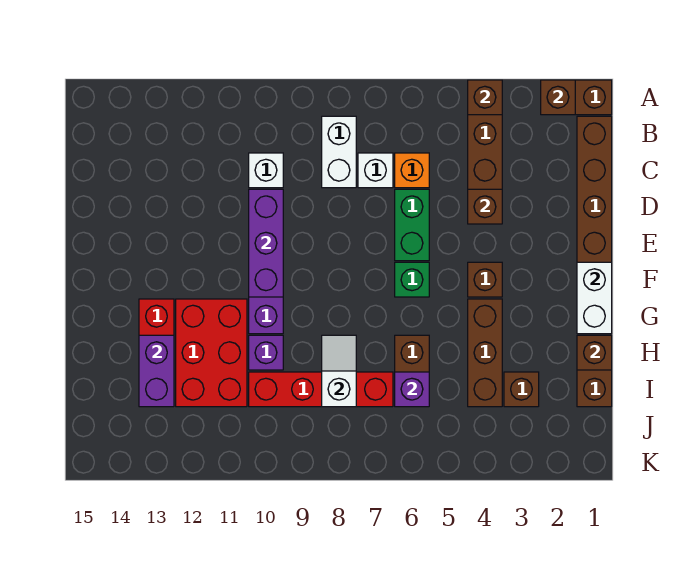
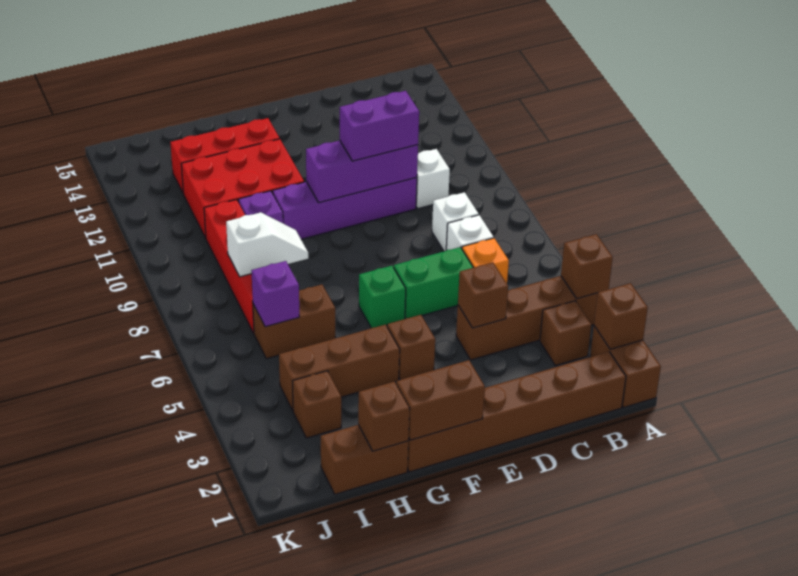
none -> brown brick B3 level 1
white brick B8:C8 level 1 -> white brick C8 level 1
white brick F1:G1 level 2 -> brown brick F1:G1 level 2
purple brick H13:I13 level 2 -> purple brick D10:E10 level 3

